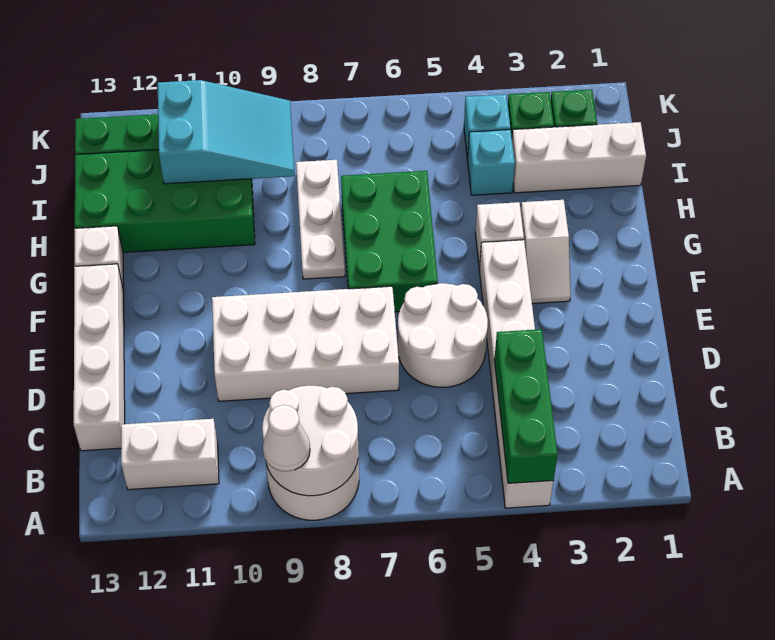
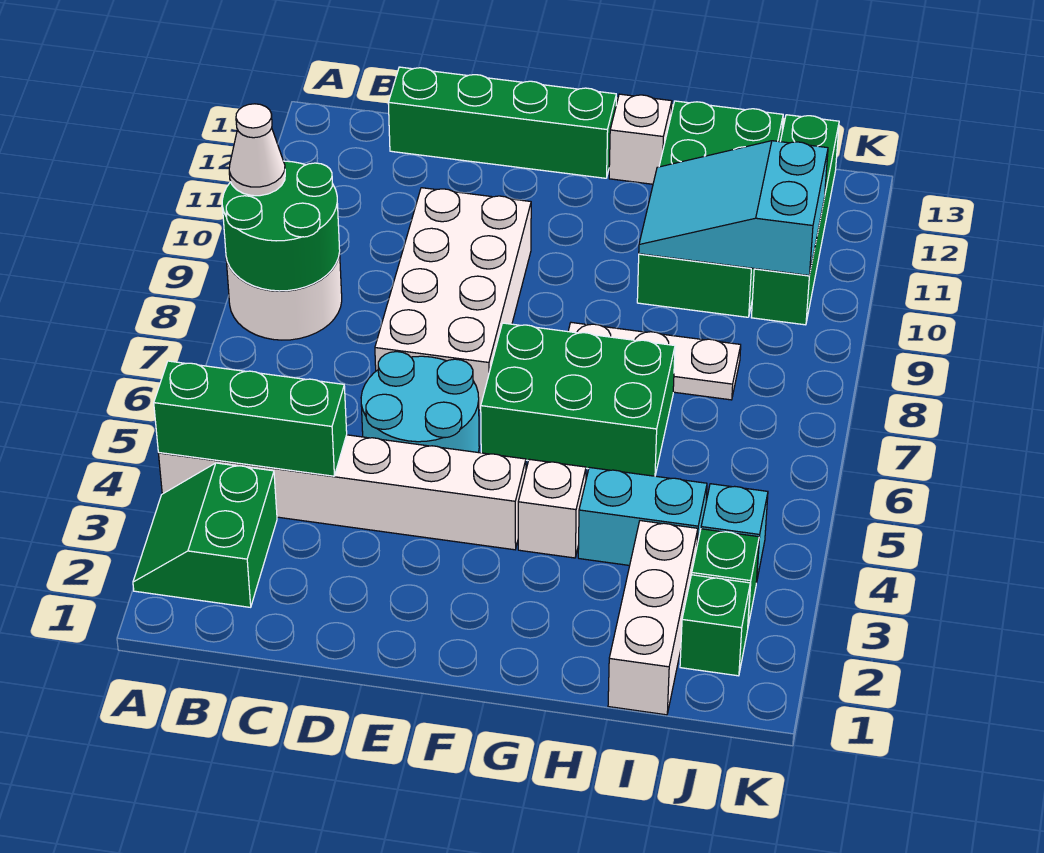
none -> green slope A2:B3 level 1 top B
white round brick A8:B9 level 2 -> green round brick A8:B9 level 2
white brick B11:B12 level 1 -> none
white brick C13:F13 level 1 -> green brick C13:F13 level 1
white round brick D5:E6 level 1 -> cyan round brick D5:E6 level 1
white slope F3:G3 level 1 top G -> none
cyan brick I4 level 1 -> cyan brick H4:I4 level 1
cyan slope I9:J11 level 2 top 11 -> cyan slope H10:J11 level 2 top J

